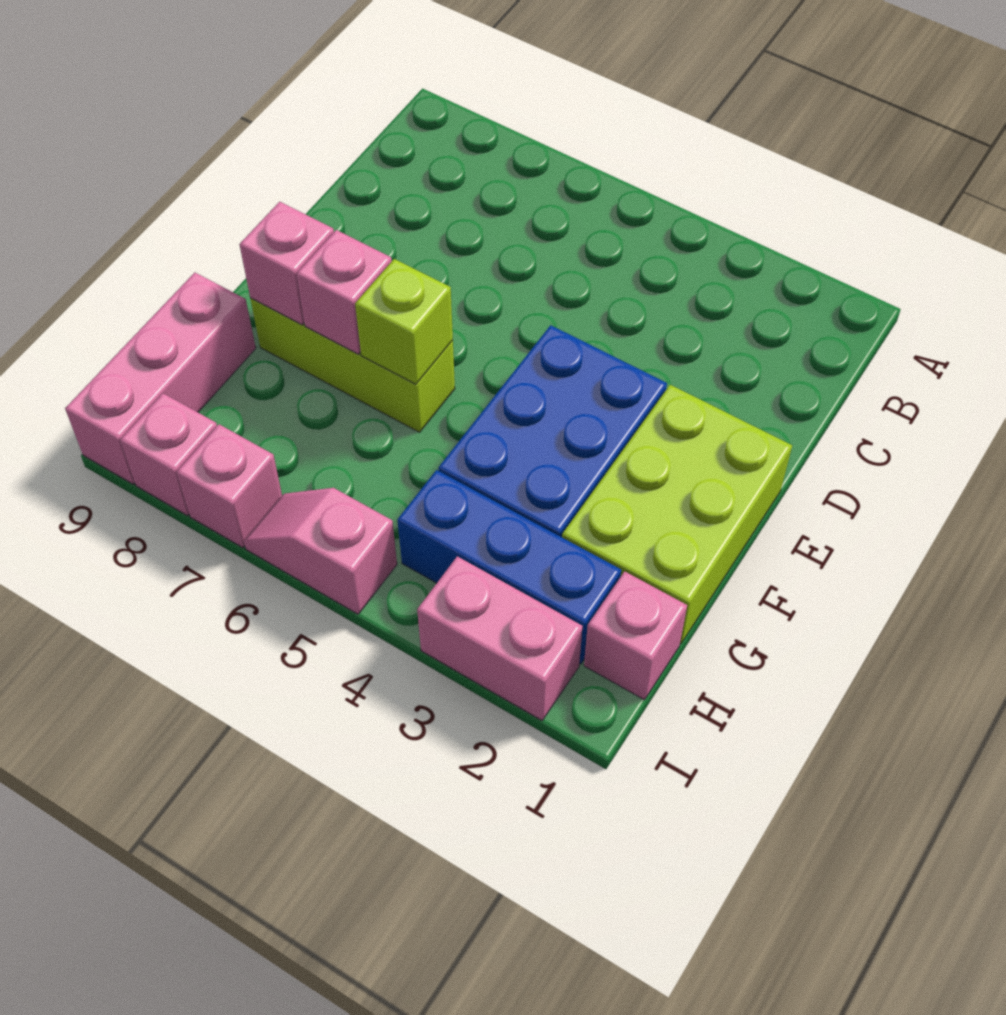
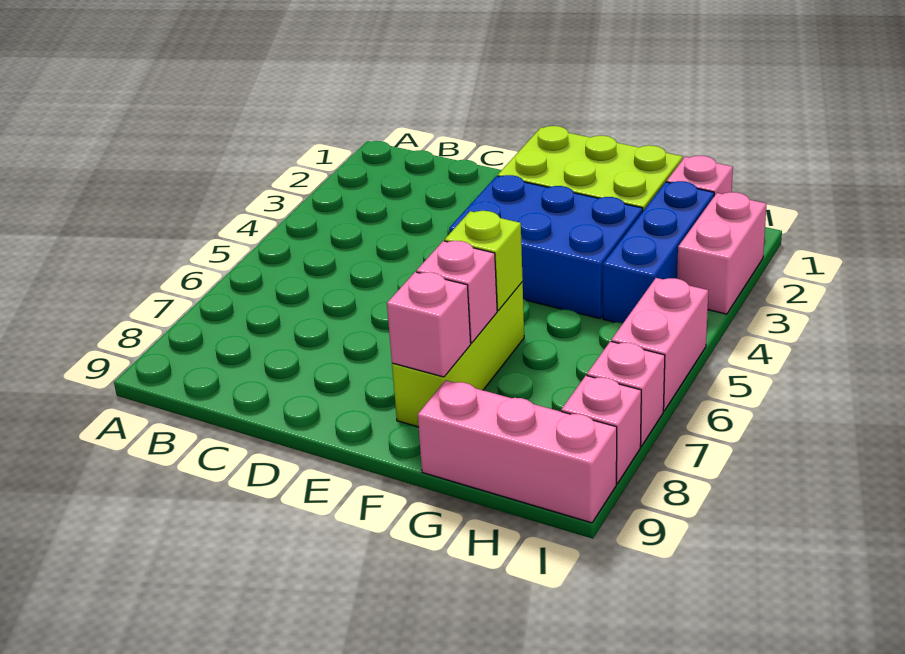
pink slope I5:I6 level 1 top 5 -> pink brick I5:I6 level 1

